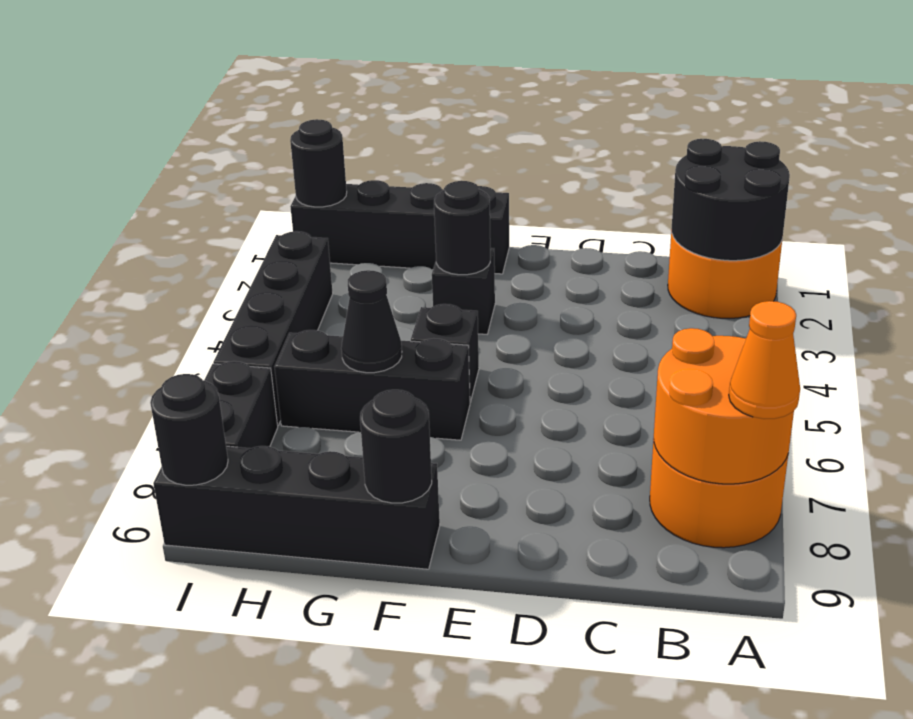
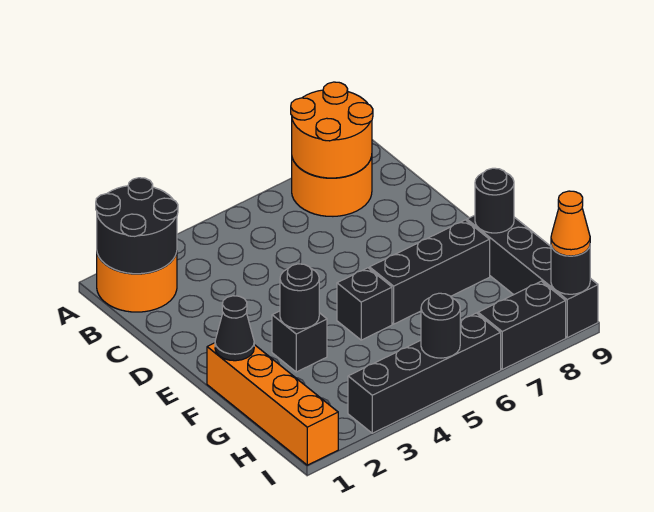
orange cone A8 level 3 -> orange cone I9 level 3
black brick F1:I1 level 1 -> orange brick F1:I1 level 1
black brick F6:H6 level 1 -> black brick F6:F8 level 1
black cone G6 level 2 -> black cone F1 level 2
black round brick I1 level 2 -> black round brick I5 level 2

